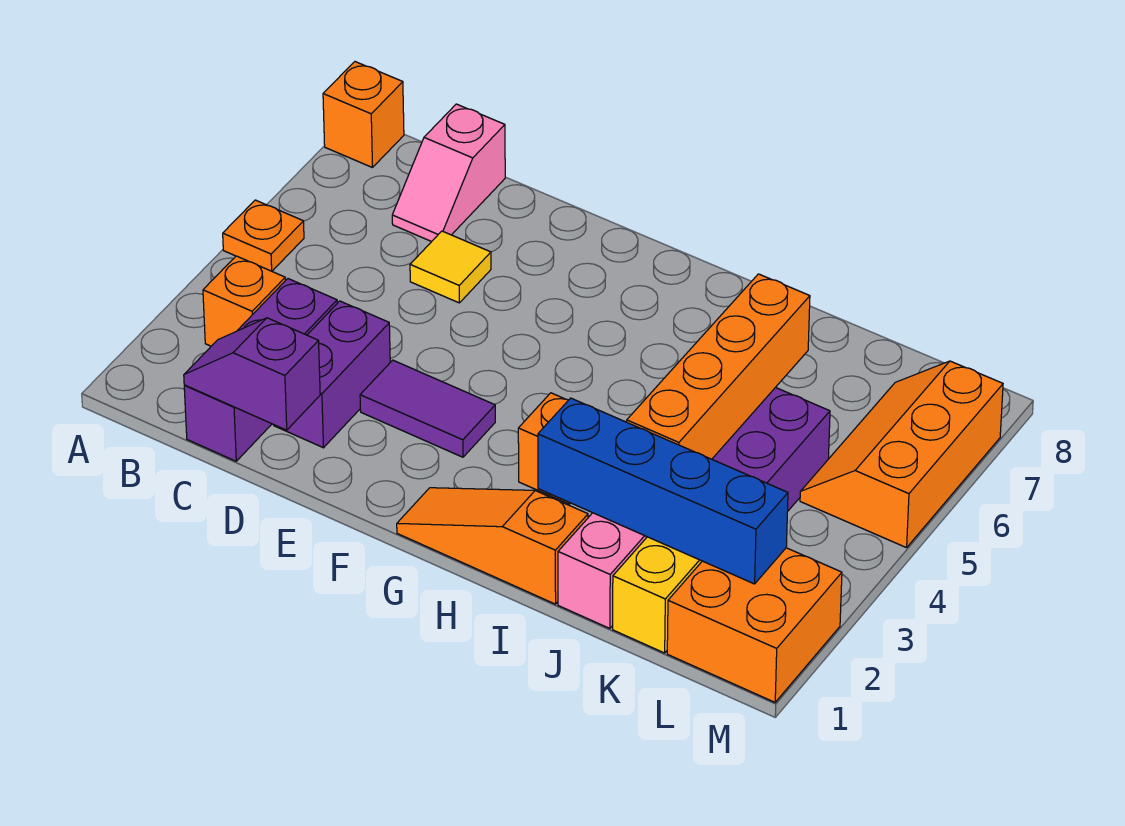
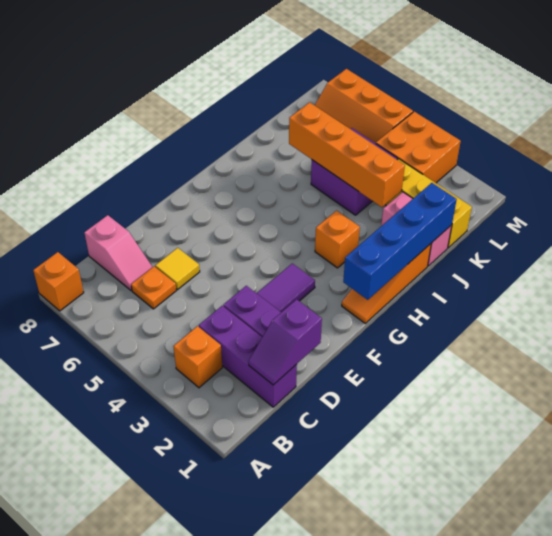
orange plate A5 level 1 -> orange plate C6 level 1
blue brick I2:L2 level 2 -> blue brick G1:J1 level 2
orange brick L1:M2 level 1 -> orange brick L3:M4 level 1

